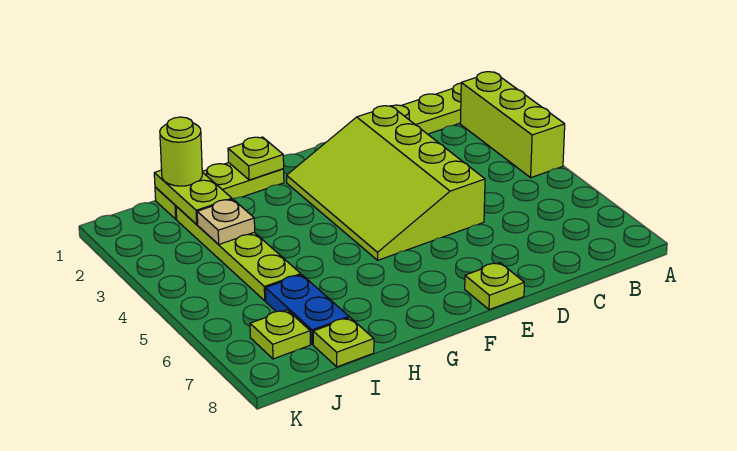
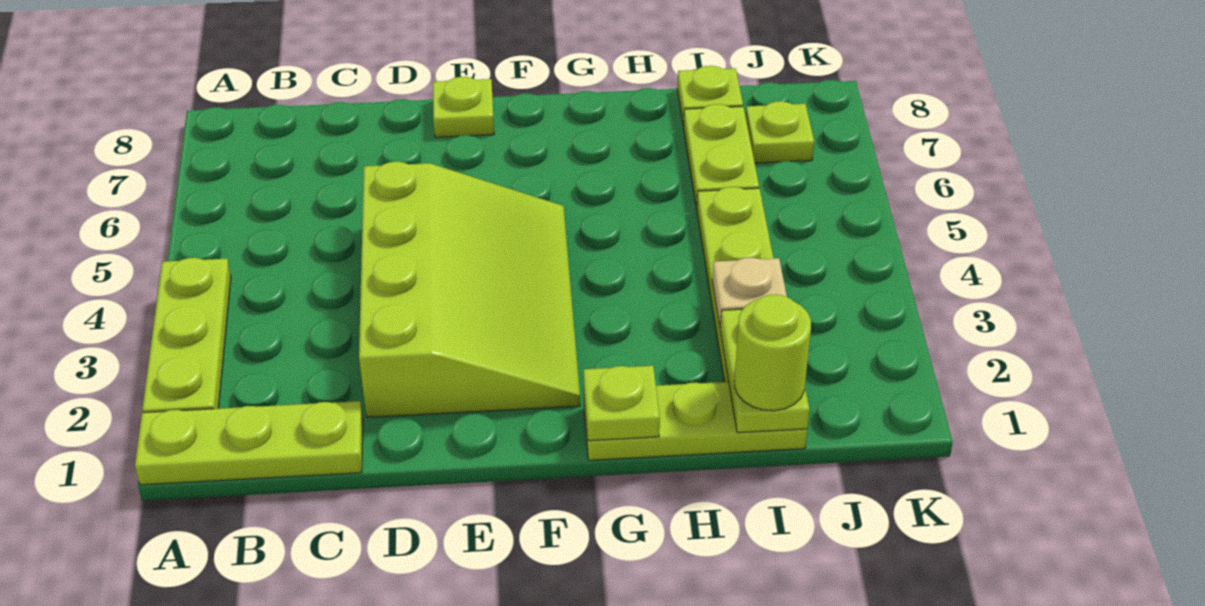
lime brick A2:A4 level 1 -> lime plate A2:A4 level 1
blue plate I6:I7 level 1 -> lime plate I6:I7 level 1

